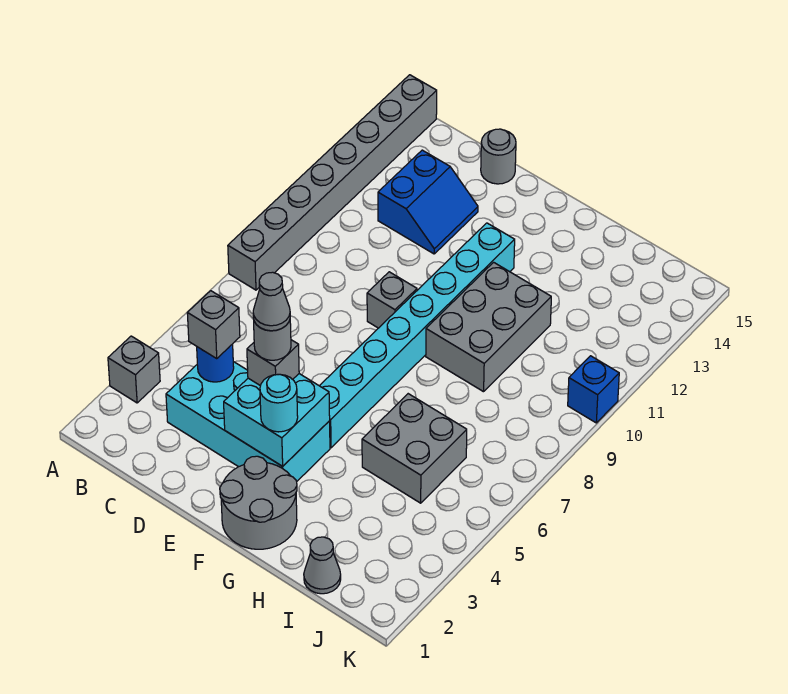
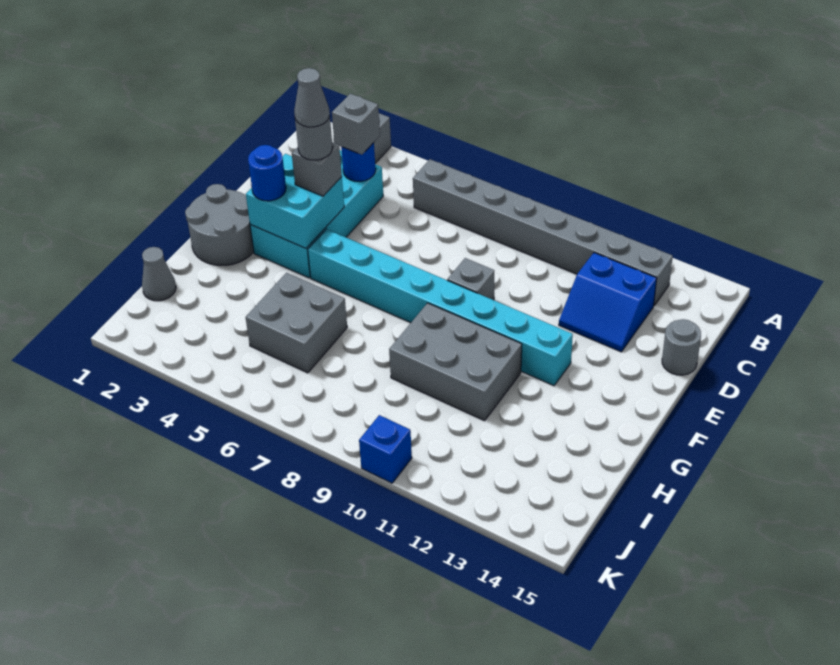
grey brick A8:A15 level 1 -> grey brick B6:B13 level 1
cyan round brick F3 level 3 -> blue round brick F3 level 3

